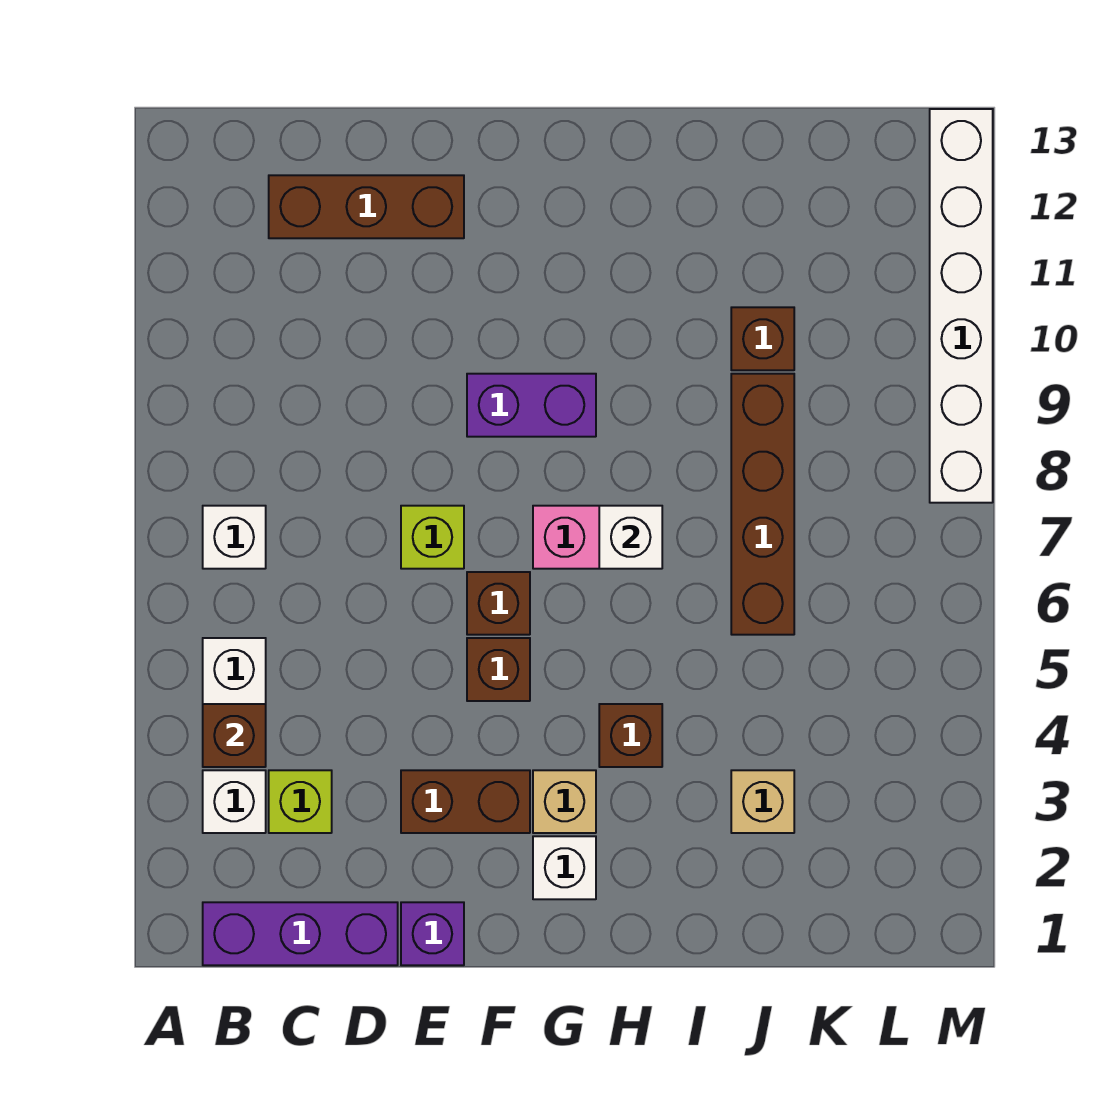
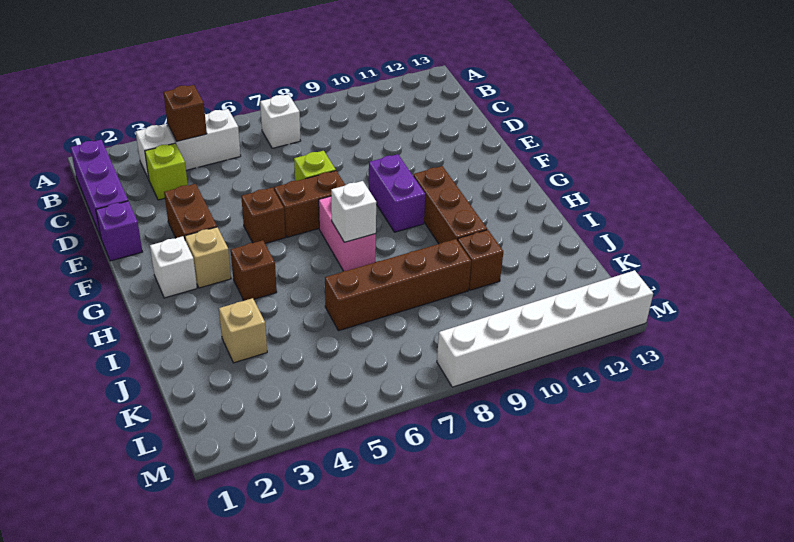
brown brick C12:E12 level 1 -> brown brick G10:I10 level 1
brown brick F6 level 1 -> brown brick F6:F7 level 1

